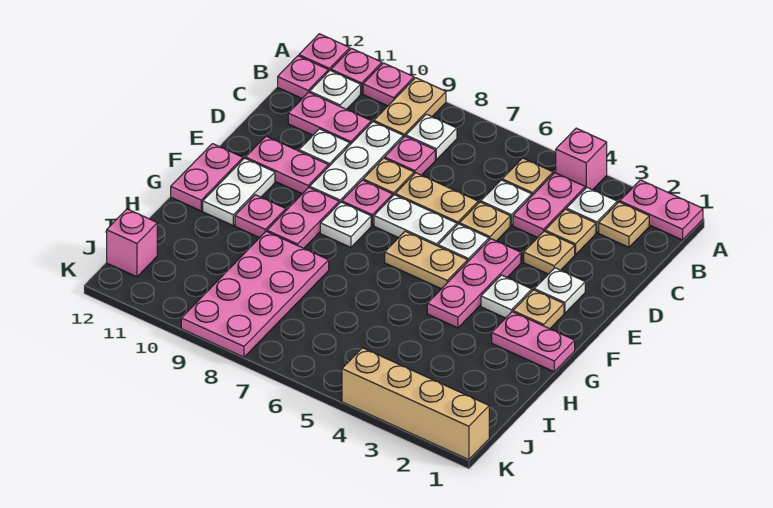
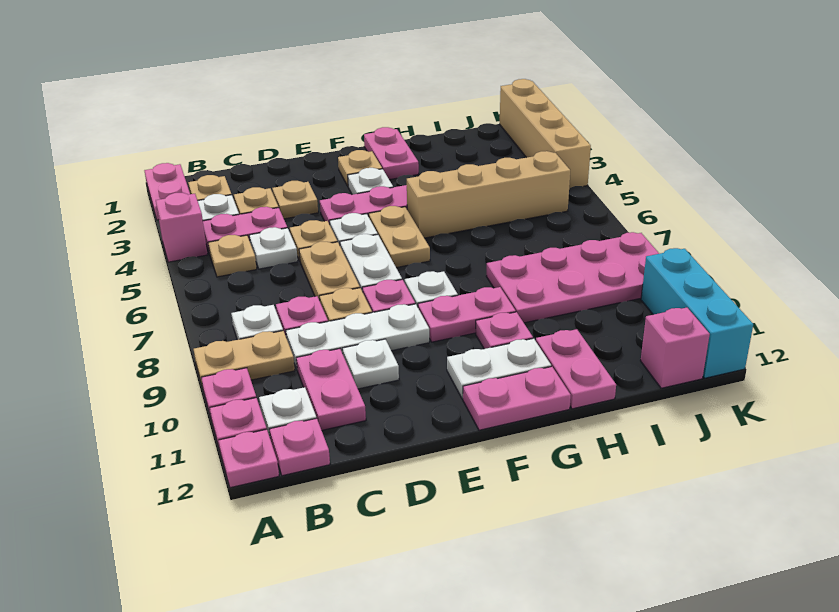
white plate E2 level 1 -> none
pink plate E10:E11 level 1 -> pink plate H11:H12 level 1
none -> tan brick G5:J5 level 1
none -> cyan brick K10:K12 level 1

